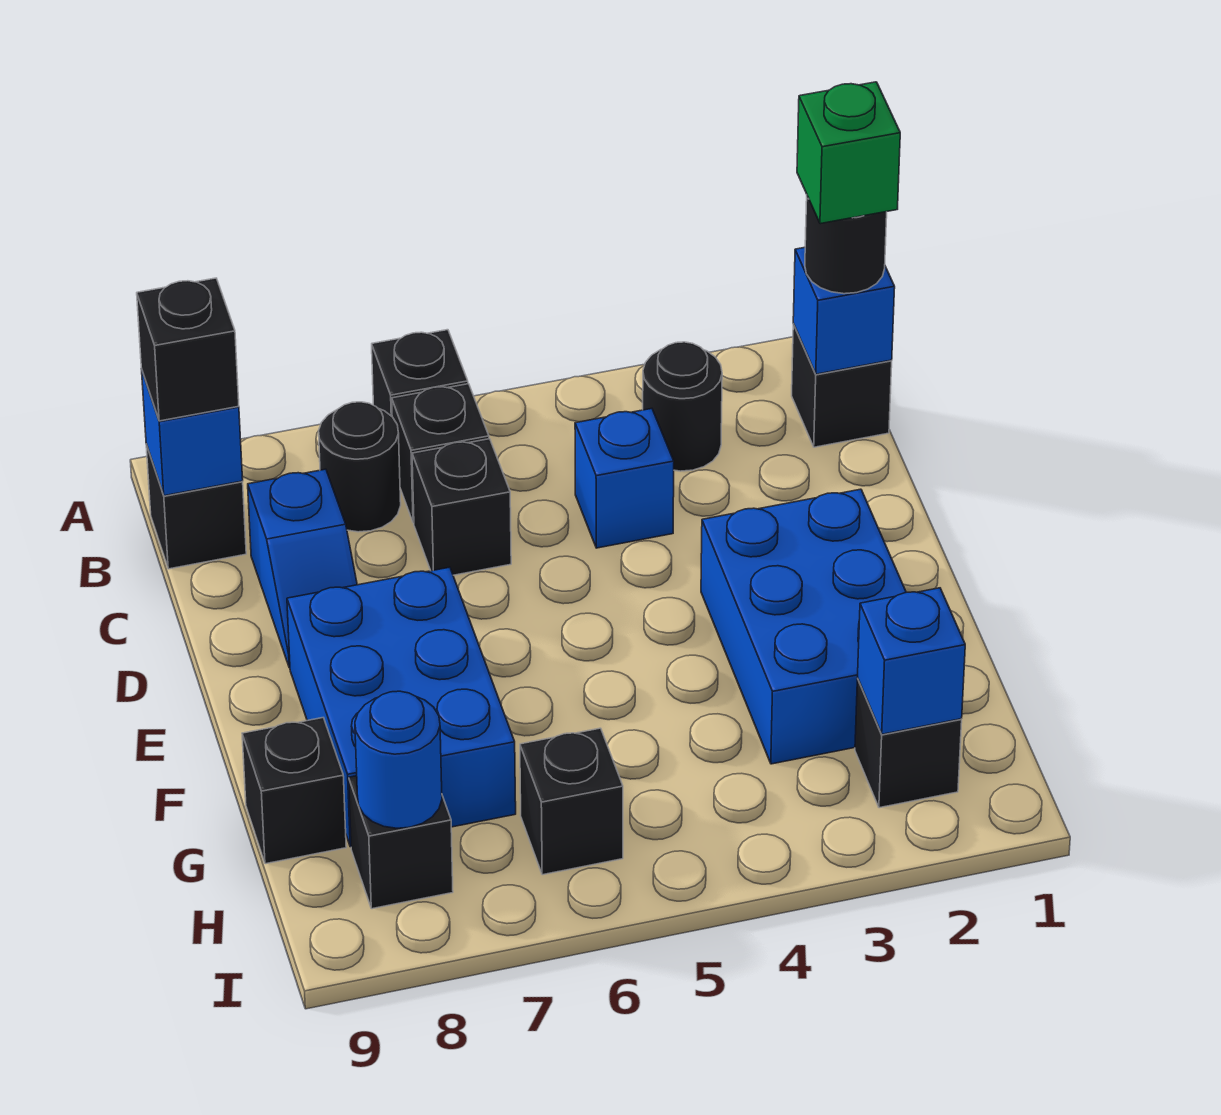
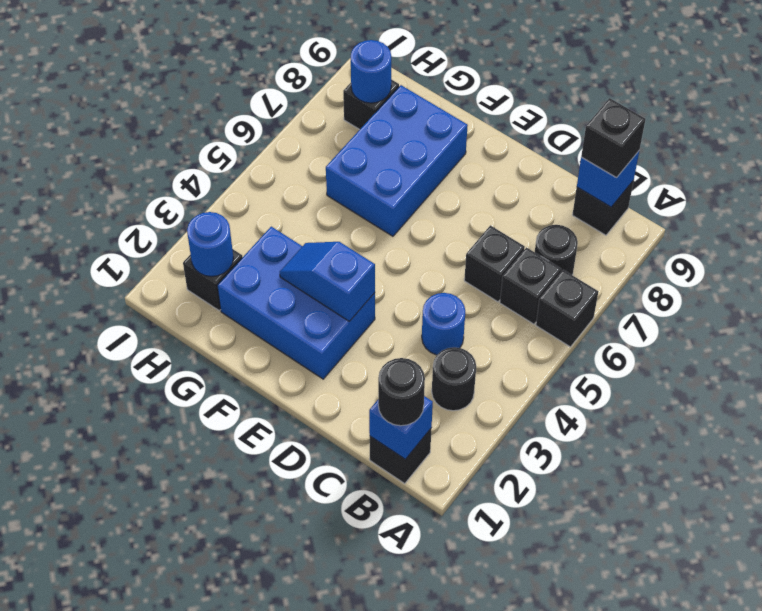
green brick B1 level 4 -> none
blue brick C4 level 1 -> blue round brick C4 level 1
blue slope C8:D8 level 1 top C -> blue slope E3:F3 level 2 top E
blue brick E7:G8 level 1 -> blue brick F6:G8 level 1
black brick G9 level 1 -> none
blue brick H2 level 2 -> blue round brick H2 level 2
black brick H6 level 1 -> none

